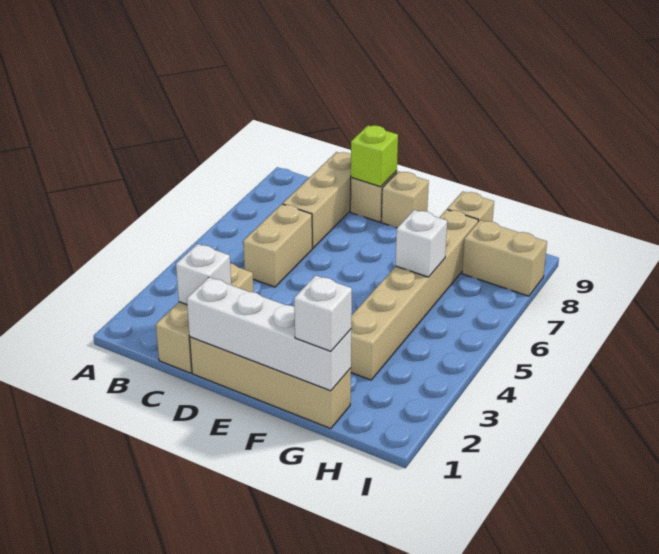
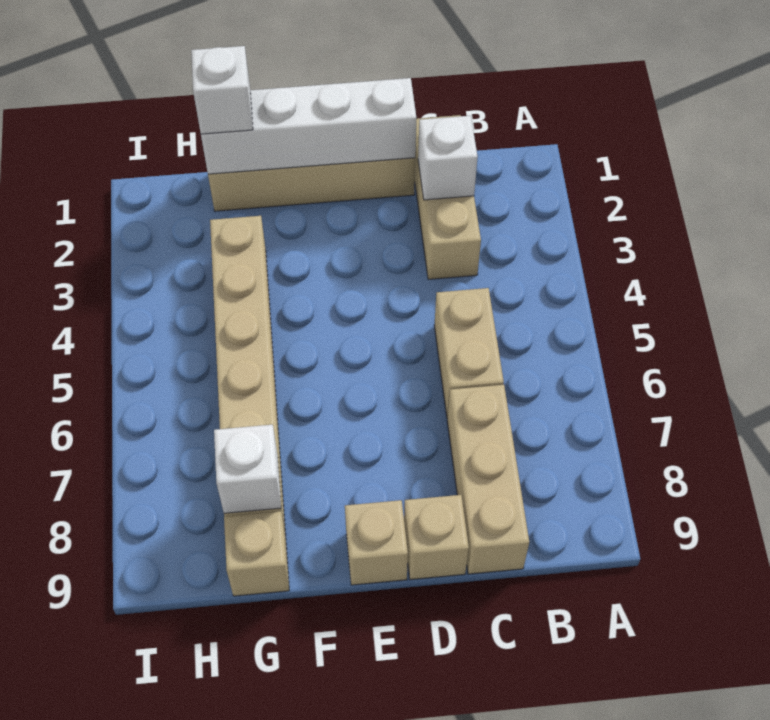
lime brick D9 level 2 -> none
white brick G6 level 2 -> white brick G8 level 2
tan brick H8:I8 level 1 -> none

